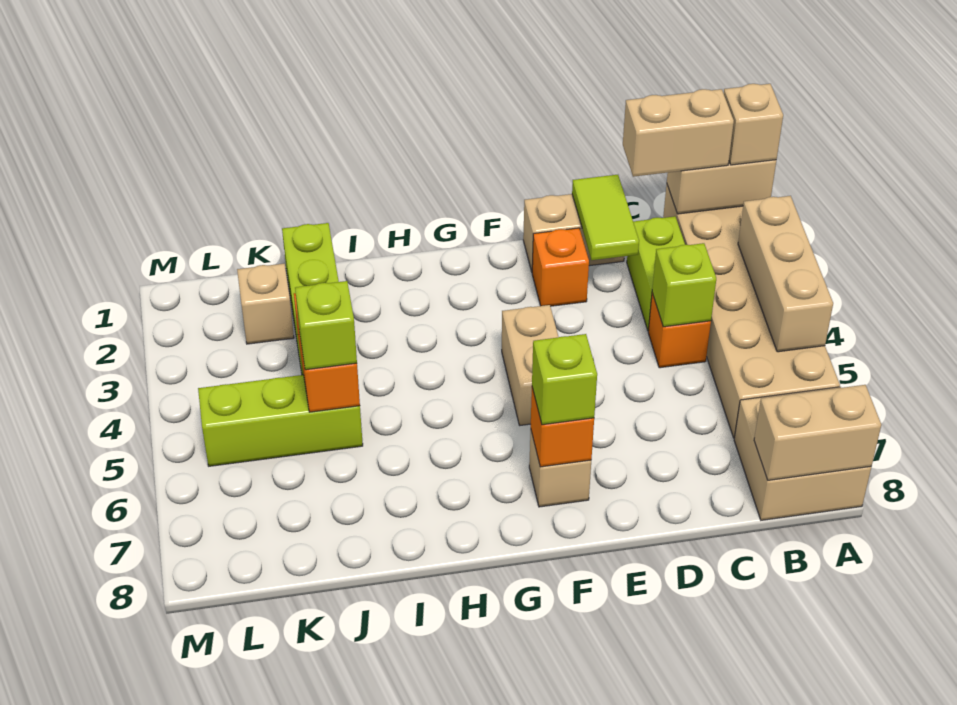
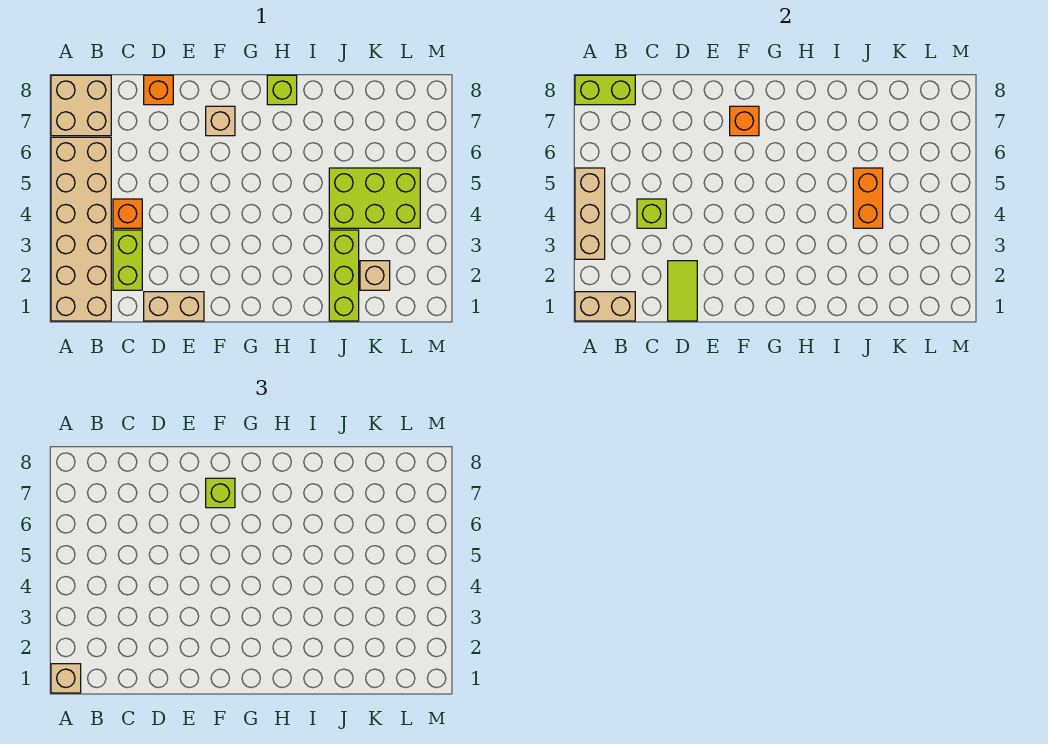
tan brick A8:B8 level 2 -> lime brick A8:B8 level 2
tan brick B1:C1 level 3 -> none
orange brick E2 level 1 -> orange brick D8 level 1
tan brick F4:F5 level 1 -> none
lime brick J5:L5 level 1 -> lime brick J4:L5 level 1
lime brick J5 level 3 -> lime brick H8 level 1

